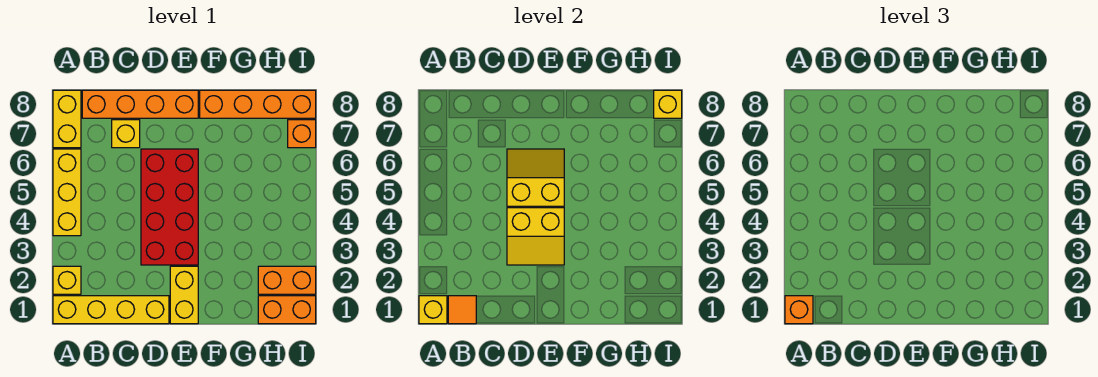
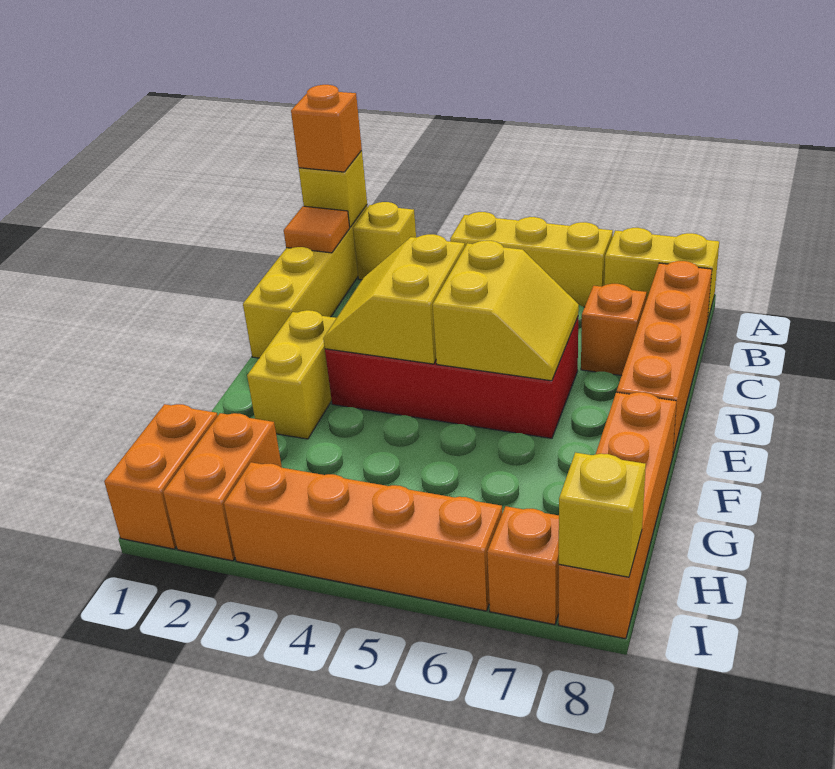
yellow brick C7 level 1 -> orange brick C7 level 1
yellow brick E1:E2 level 1 -> yellow brick E2:F2 level 1
none -> orange brick I3:I6 level 1

